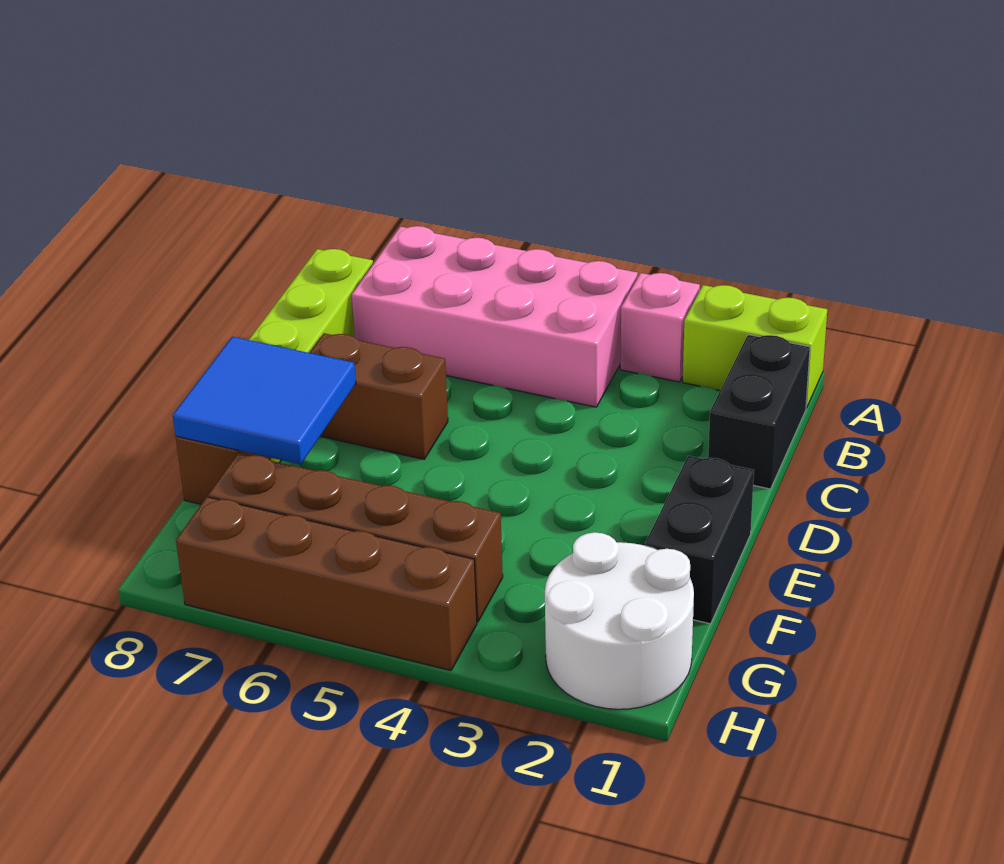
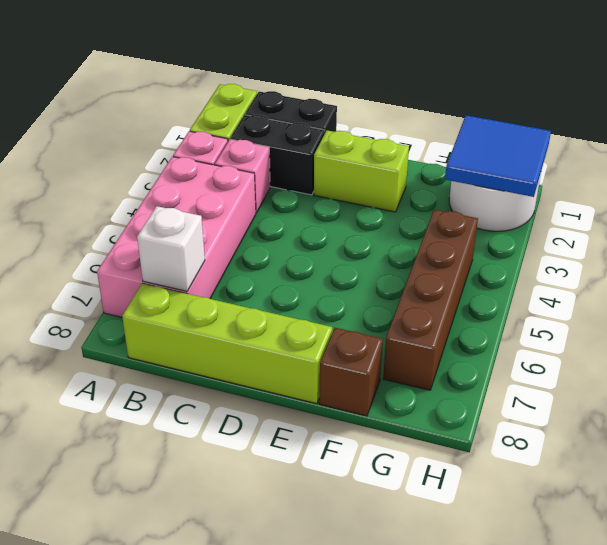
none -> pink brick B3 level 1
none -> white brick B7 level 2
none -> lime brick D2:E2 level 1
brown brick D6:D7 level 1 -> none
black brick E1:F1 level 1 -> black brick B2:C2 level 1
blue tile E7:F8 level 2 -> blue tile G1:H2 level 2
brown brick H4:H7 level 1 -> none

